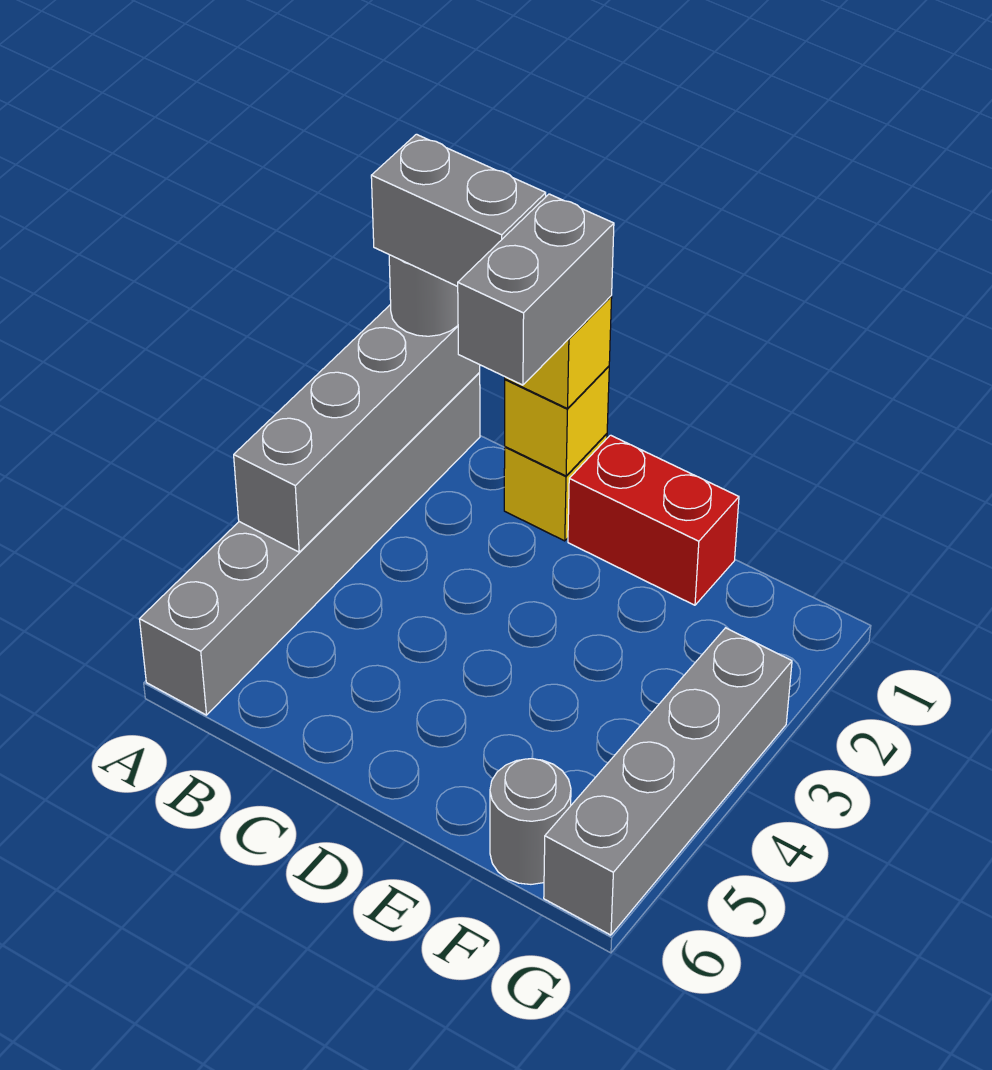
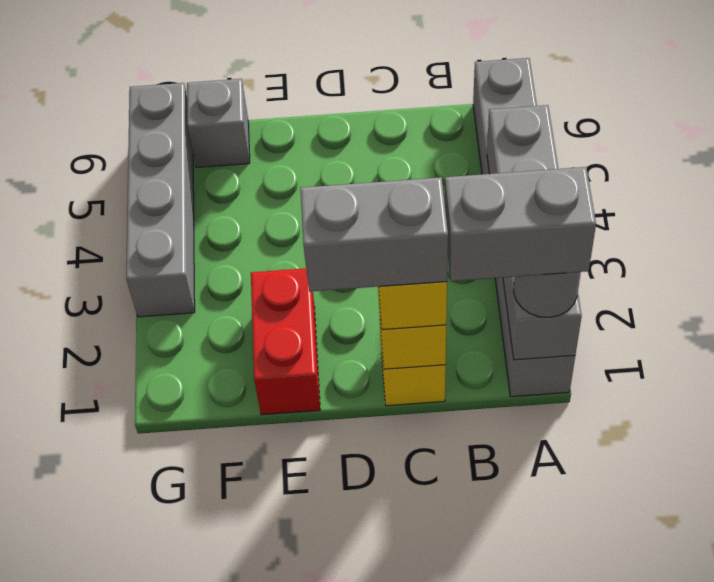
grey brick C1:C2 level 4 -> grey brick C1:D1 level 4
red brick D1:E1 level 1 -> red brick E1:E2 level 1
grey round brick F6 level 1 -> grey brick F6 level 1

